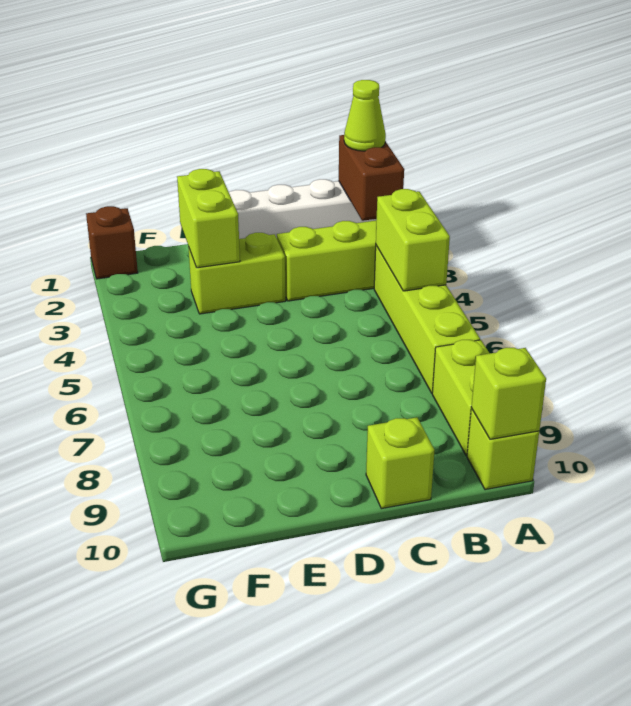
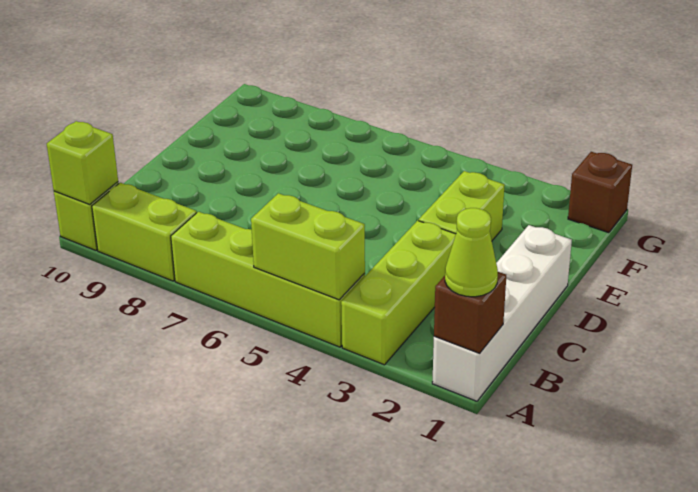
brown brick A1:A2 level 2 -> brown brick A1 level 2
lime brick C10 level 1 -> none
lime brick E2:E3 level 2 -> none

